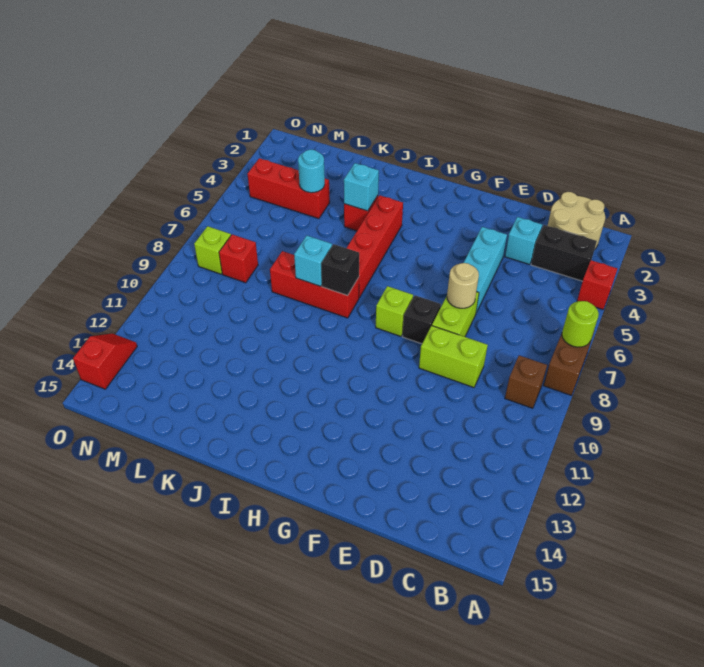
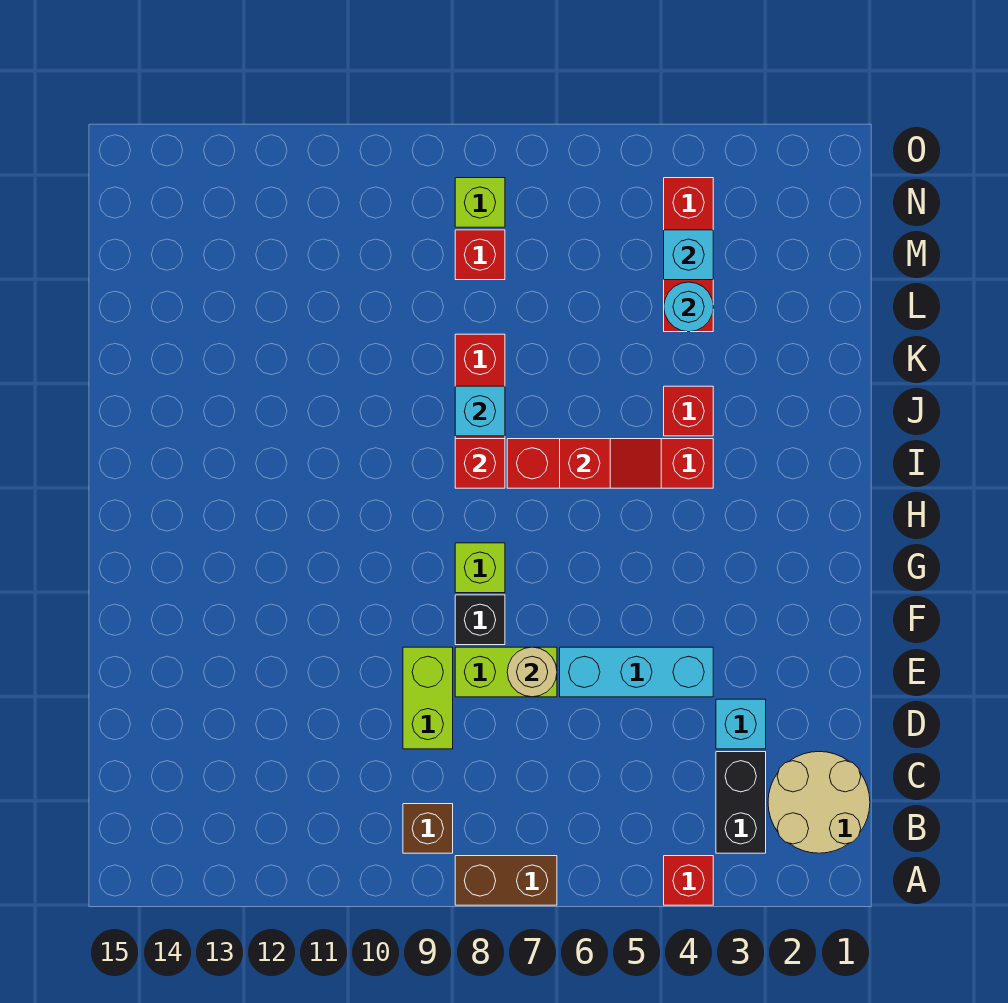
lime round brick A7 level 2 -> none
black brick I8 level 2 -> red brick I8 level 2
cyan brick J4 level 2 -> cyan brick M4 level 2
red slope O13:O14 level 1 top 14 -> red slope I5:I6 level 2 top 6

